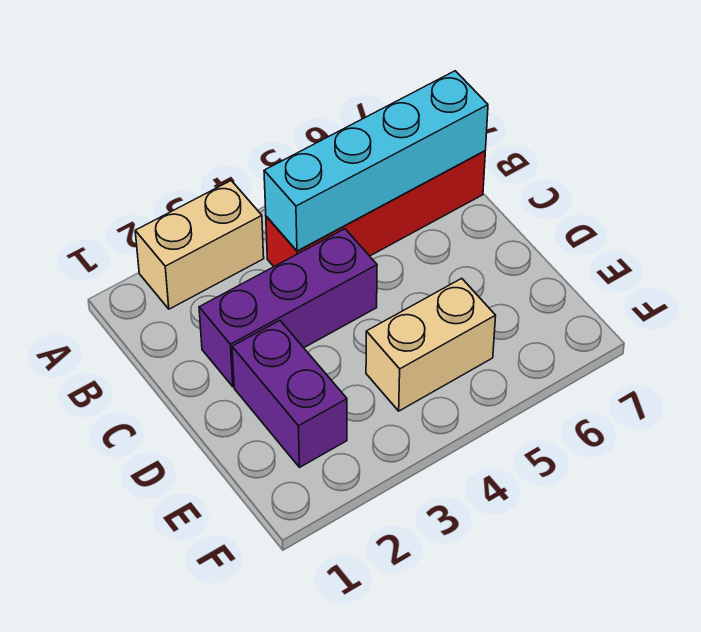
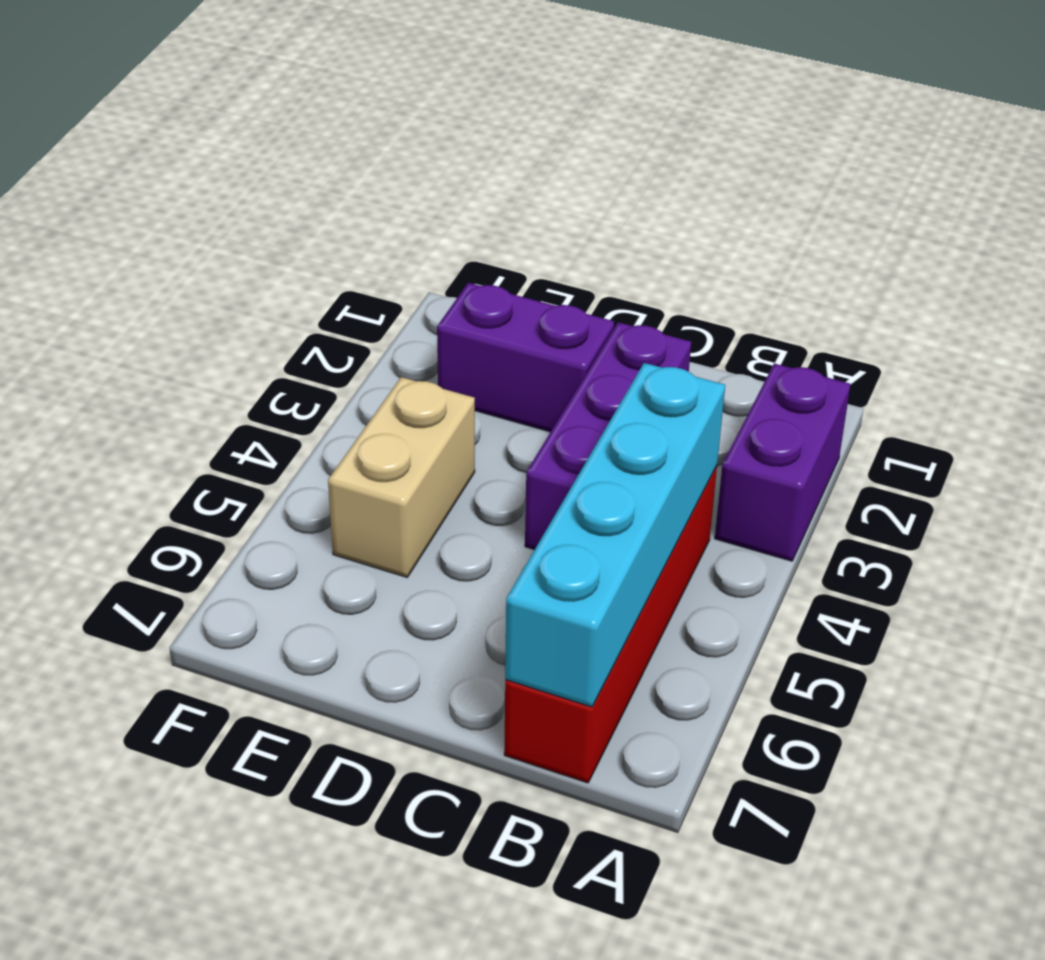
tan brick A2:A3 level 1 -> purple brick A2:A3 level 1

